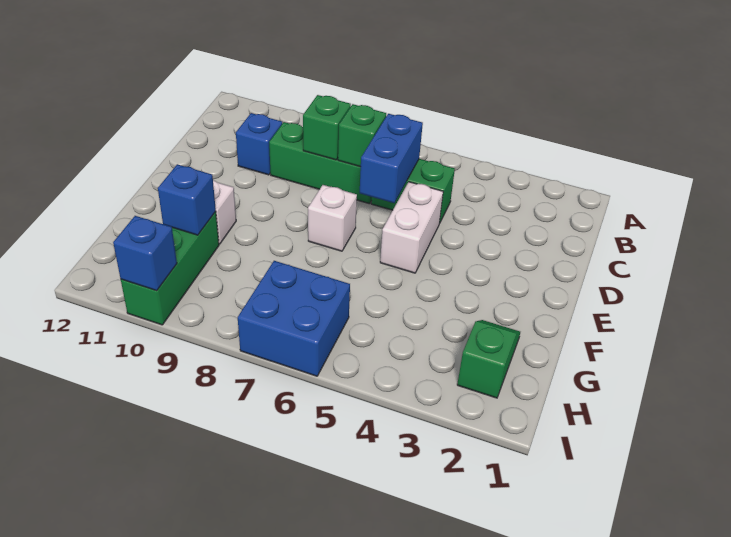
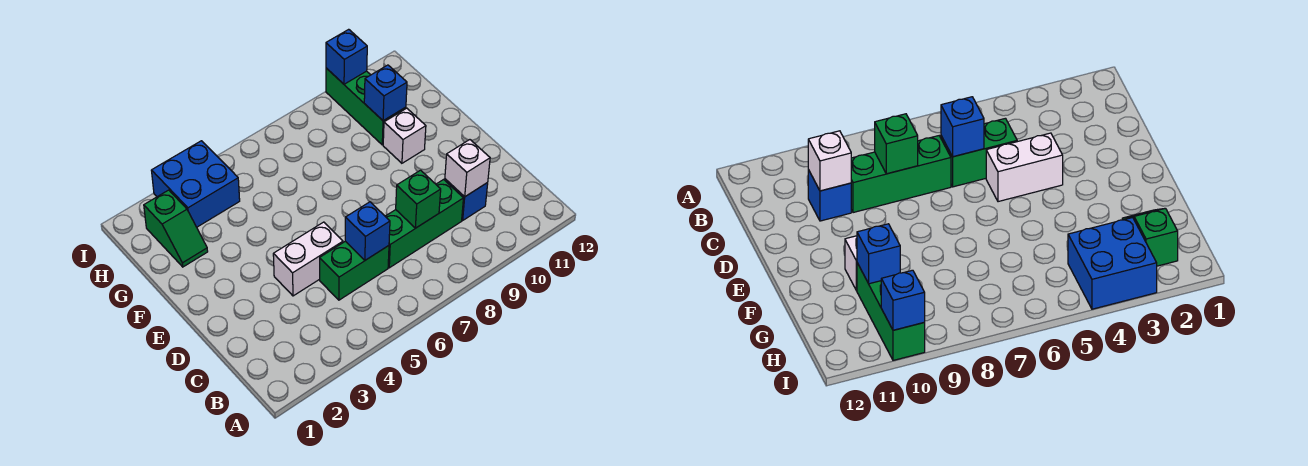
blue brick C6:D6 level 2 -> blue brick C6 level 2
green brick C7 level 2 -> none
white brick D5:E5 level 1 -> white brick D4:D5 level 1
white brick E7 level 1 -> white brick C10 level 2
blue brick H6:I7 level 1 -> blue brick H3:I4 level 1

